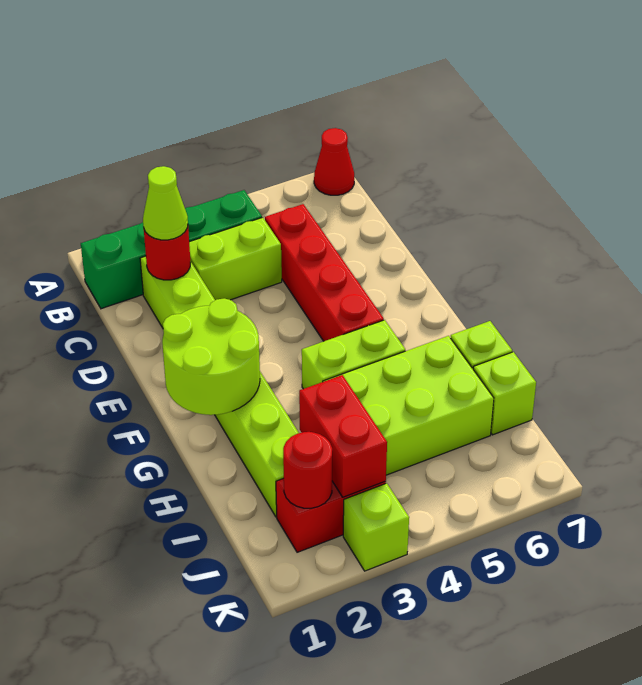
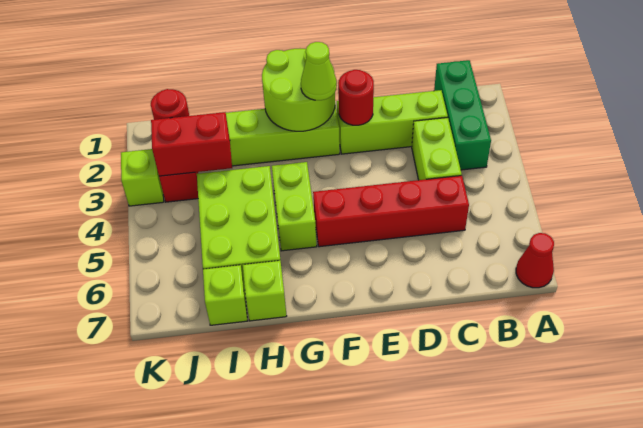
green brick B1:B4 level 1 -> green brick B1:B3 level 1
red round brick C2 level 2 -> red round brick E2 level 2
lime cone C2 level 3 -> lime cone F2 level 3

